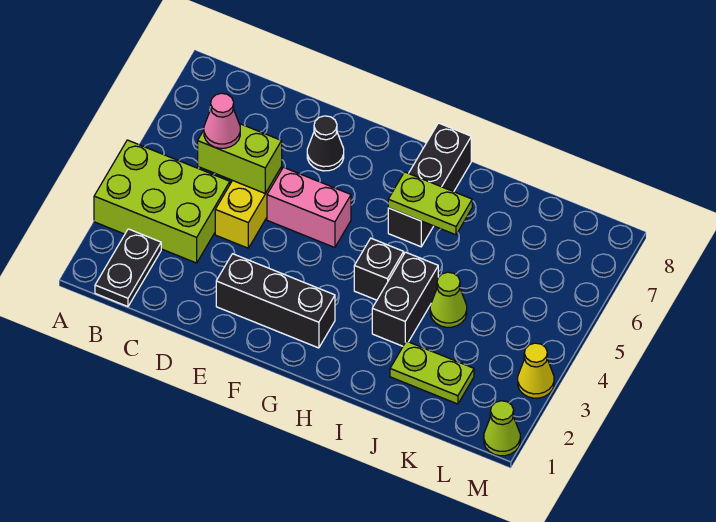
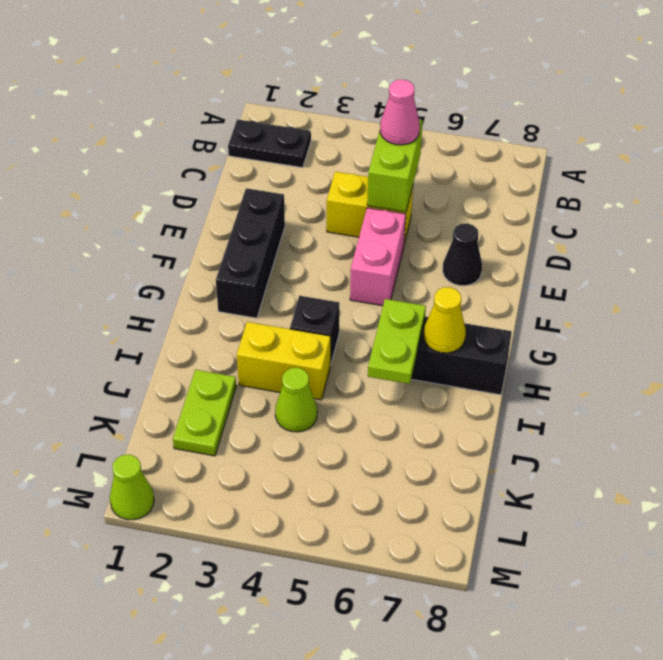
lime brick A3:C4 level 1 -> none
black brick I3:I4 level 1 -> yellow brick I3:I4 level 1
yellow cone M3 level 1 -> yellow cone H7 level 2

